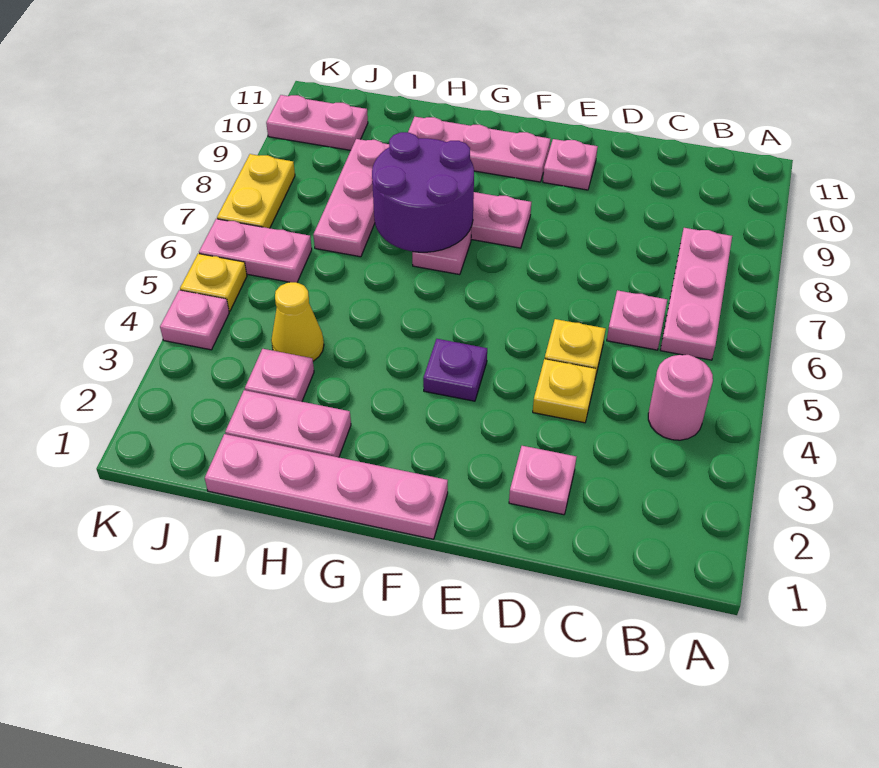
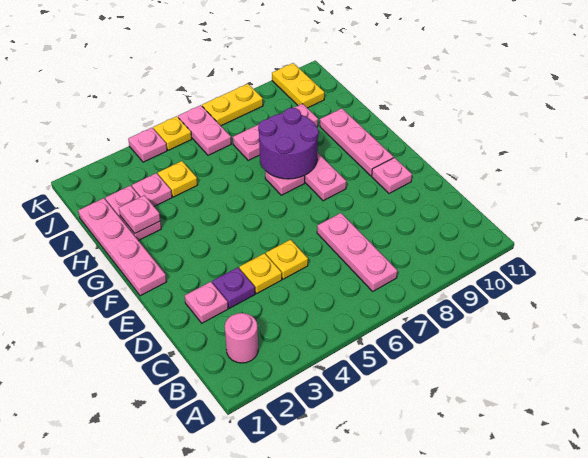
pink round brick B4 level 1 -> pink round brick B2 level 1
pink plate B6:B8 level 1 -> pink plate B7:D7 level 1
pink plate C6 level 1 -> pink plate H2 level 2
purple plate F4 level 1 -> purple plate D3 level 1
yellow cone I4 level 1 -> yellow plate I4 level 1
pink plate J10:K10 level 1 -> yellow plate J10:K10 level 1

